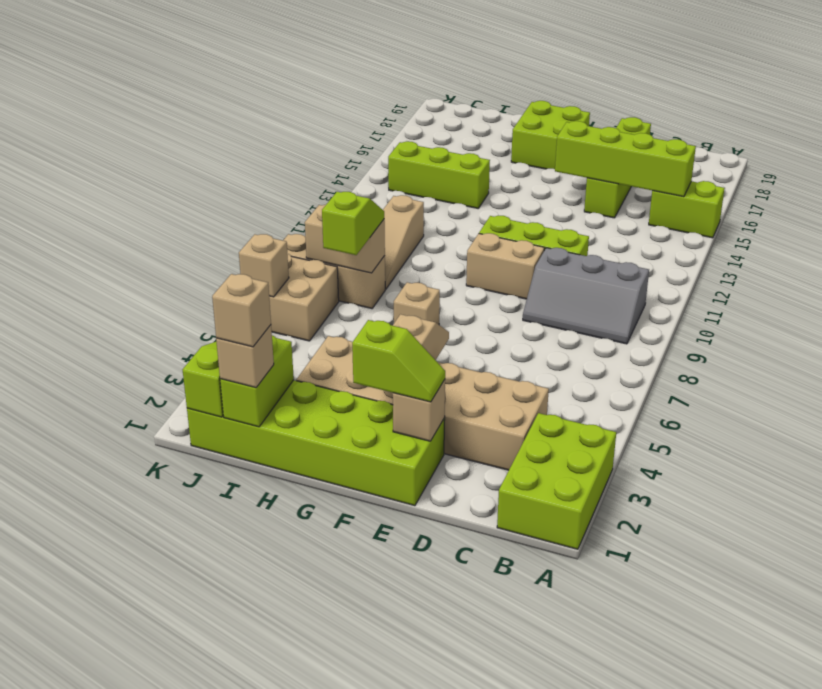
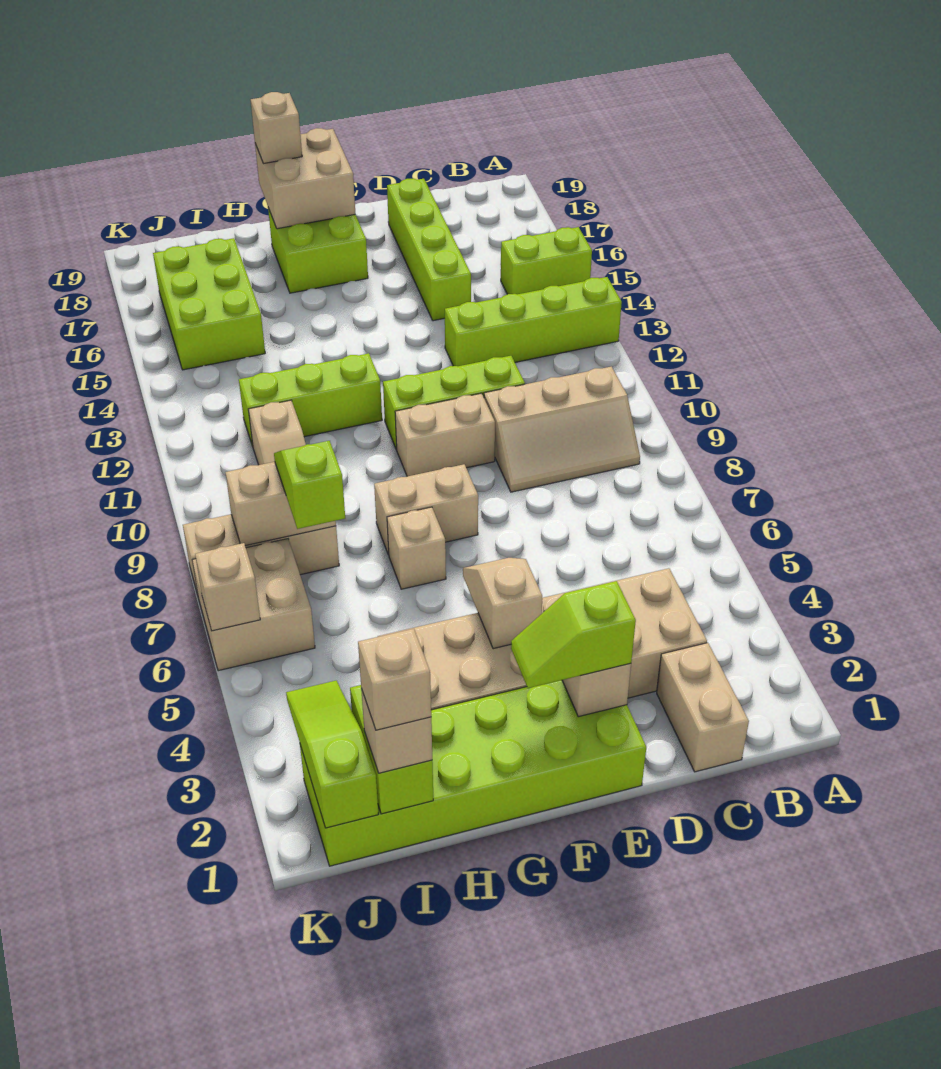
lime brick A1:B3 level 1 -> lime brick I15:J17 level 1
grey slope B9:D10 level 1 top 10 -> tan slope B9:D10 level 1 top 10
lime brick B15:E15 level 2 -> lime brick A13:D13 level 1
none -> tan brick C1:C2 level 1
lime slope E2:F2 level 3 top F -> lime slope E2:F2 level 3 top E
none -> tan brick F8:G8 level 1
none -> tan brick F18:G19 level 2
none -> tan brick G19 level 3
lime brick H14:J14 level 1 -> lime brick G12:I12 level 1

